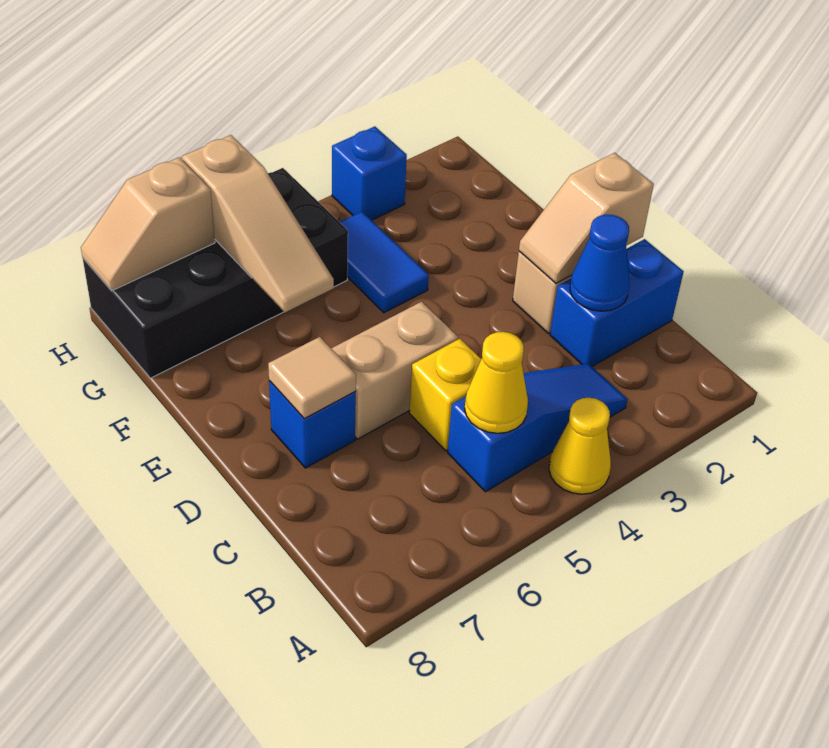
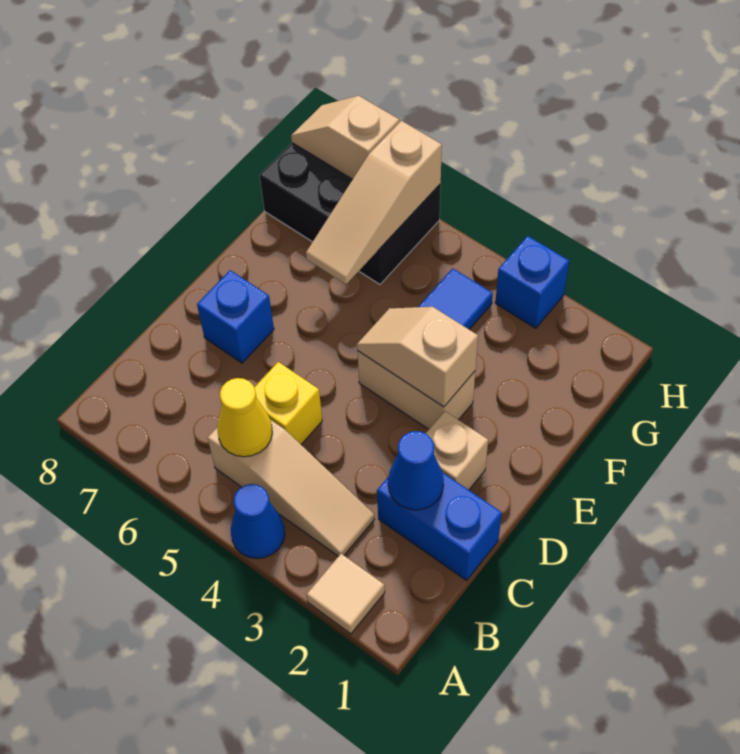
yellow cone A4 level 1 -> blue cone A4 level 1
blue slope B3:B5 level 1 top 5 -> tan slope B3:B5 level 1 top 5
tan slope D1:D2 level 2 top 1 -> tan slope E3:E4 level 2 top 3
tan brick D5:D6 level 1 -> tan brick E3:E4 level 1
tan tile D7 level 2 -> tan tile A2 level 1
black brick G5:H8 level 1 -> black brick G6:H8 level 1

